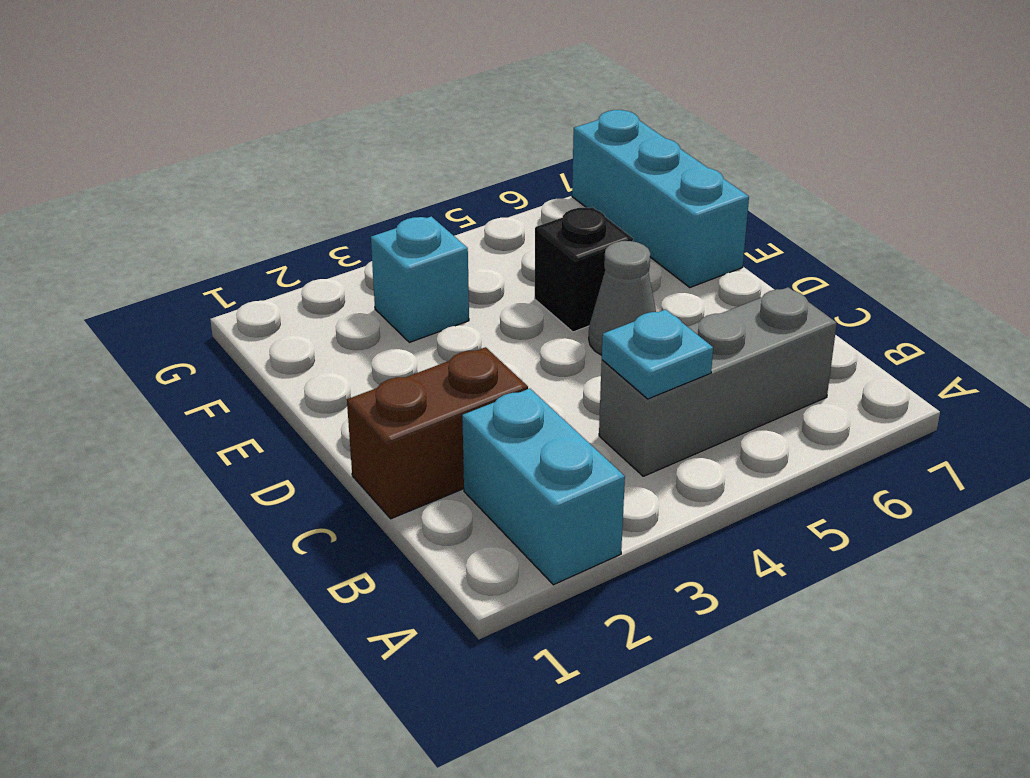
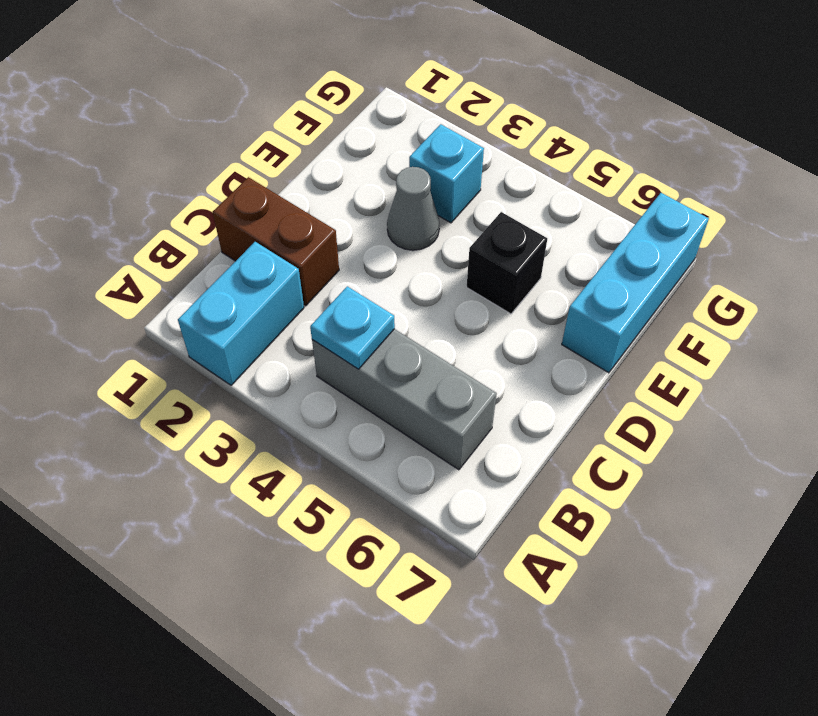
grey cone D5 level 1 -> grey cone E3 level 1

